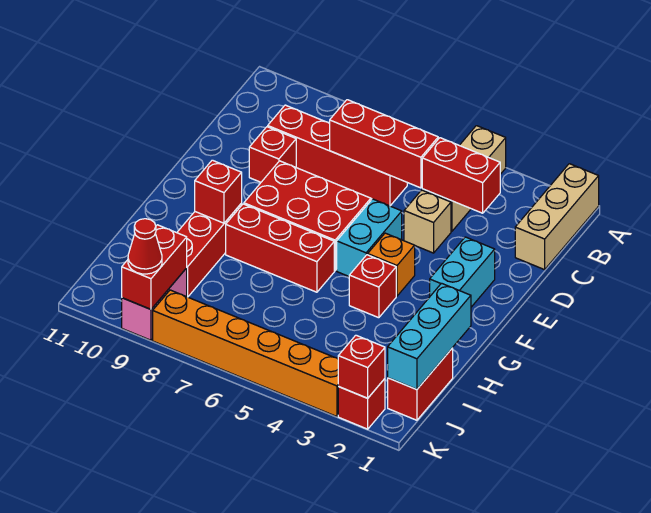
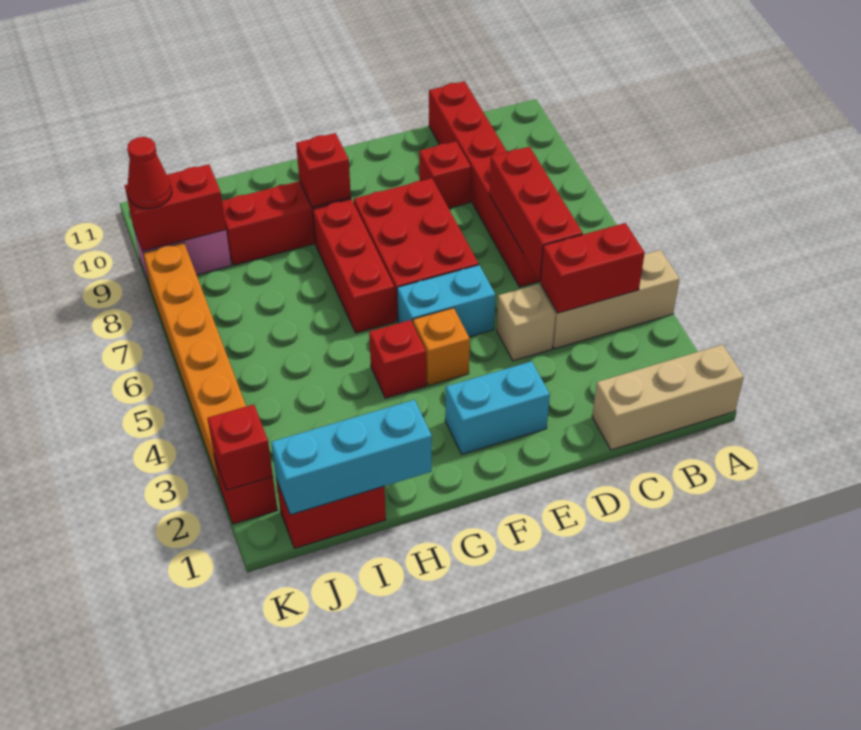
red brick C3:C4 level 2 -> red brick B4:C4 level 2
red brick C6:C9 level 1 -> red brick C6:C11 level 1

